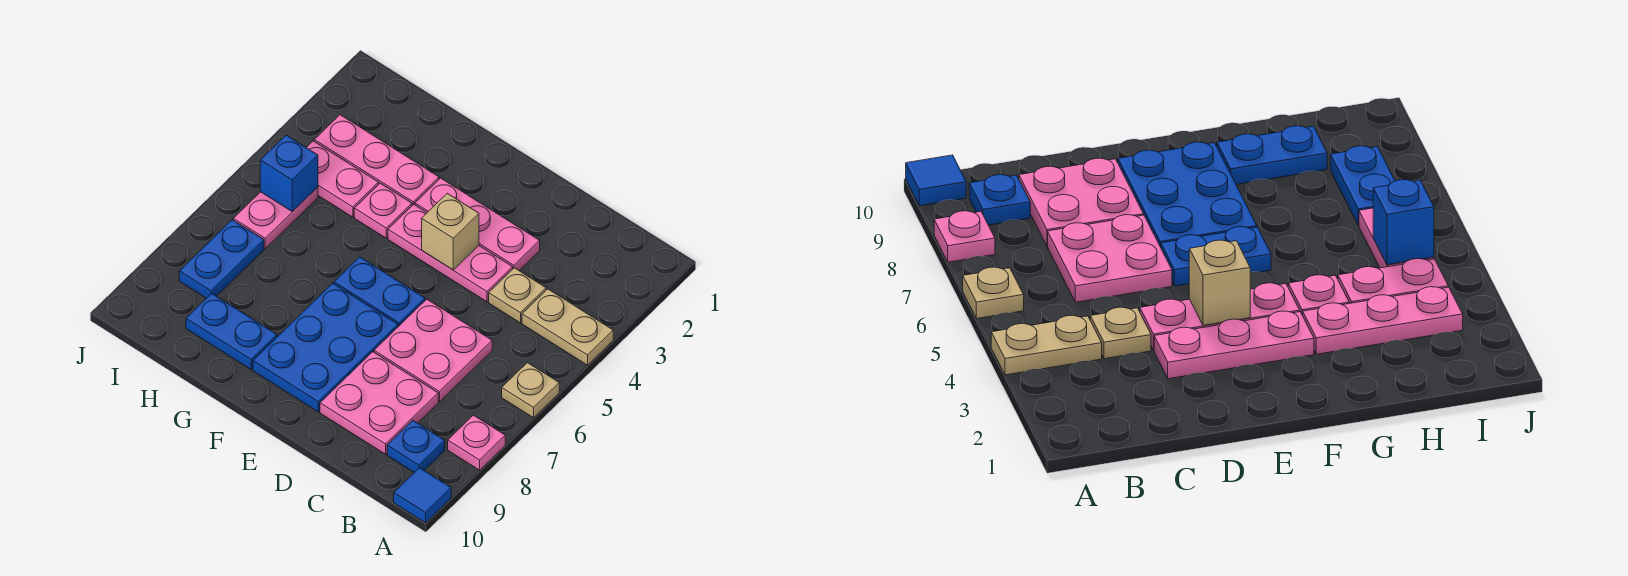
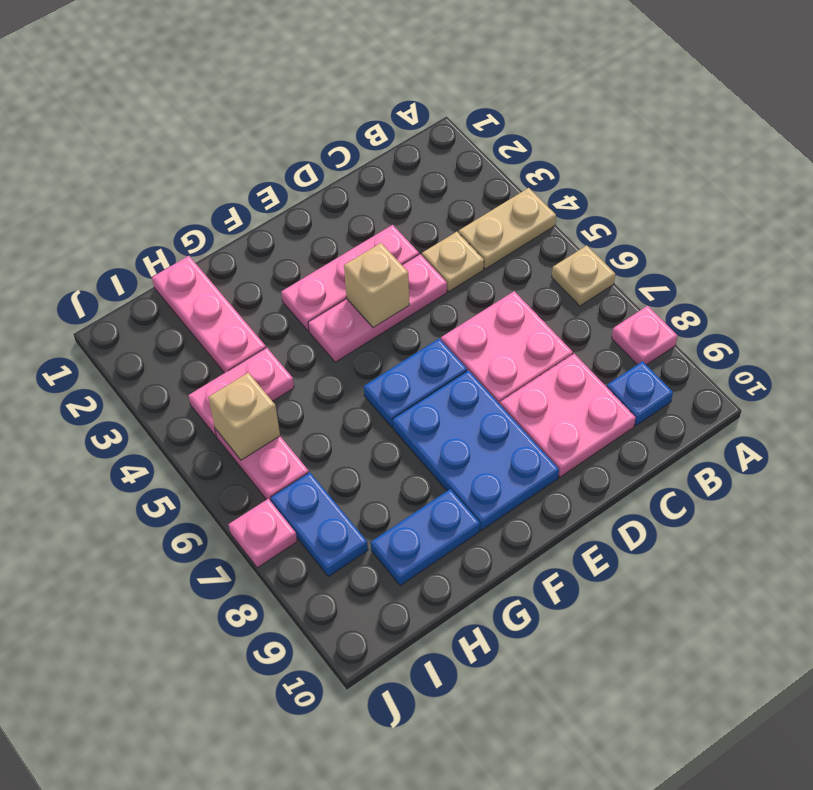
blue tile A10 level 1 -> none
pink plate G3:I3 level 1 -> pink plate H1:H3 level 1
pink plate G4 level 1 -> pink plate J7 level 1
blue brick I5 level 2 -> tan brick I5 level 2

